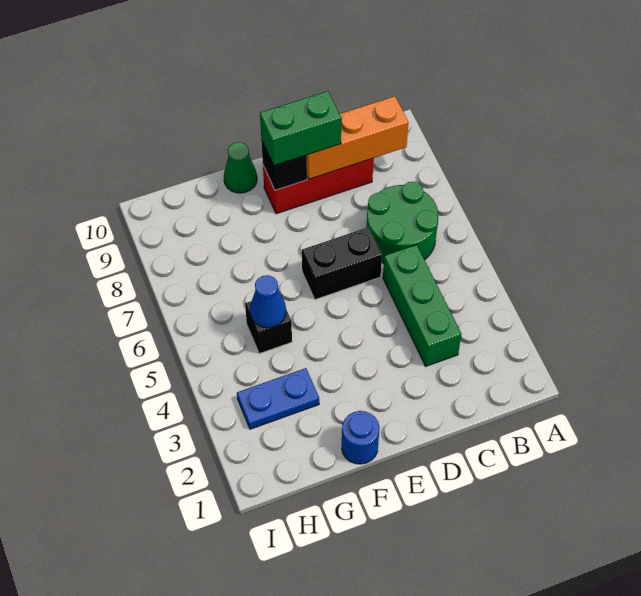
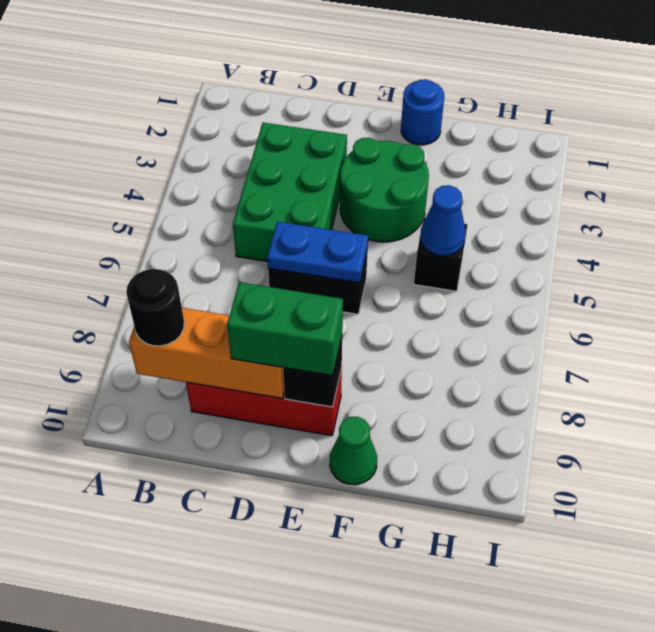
green round brick B6:C7 level 1 -> green round brick E3:F4 level 1
none -> black round brick B9 level 3
green brick C3:C5 level 1 -> green brick C3:D5 level 1
blue plate G3:H3 level 1 -> blue plate D6:E6 level 2

